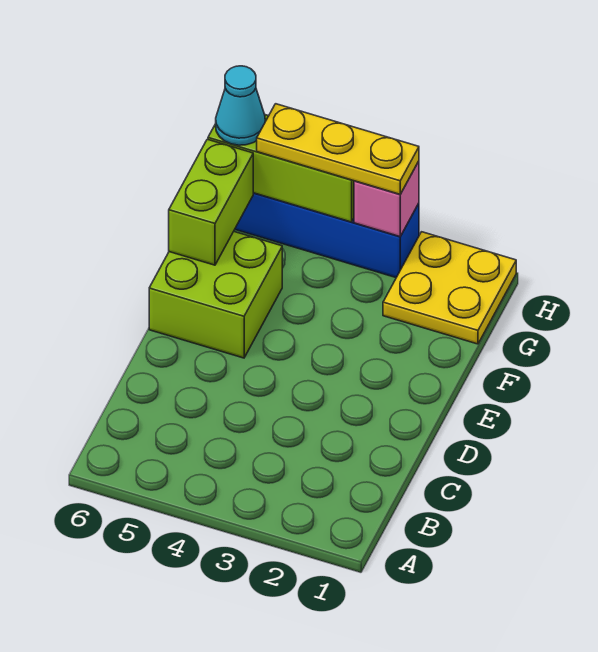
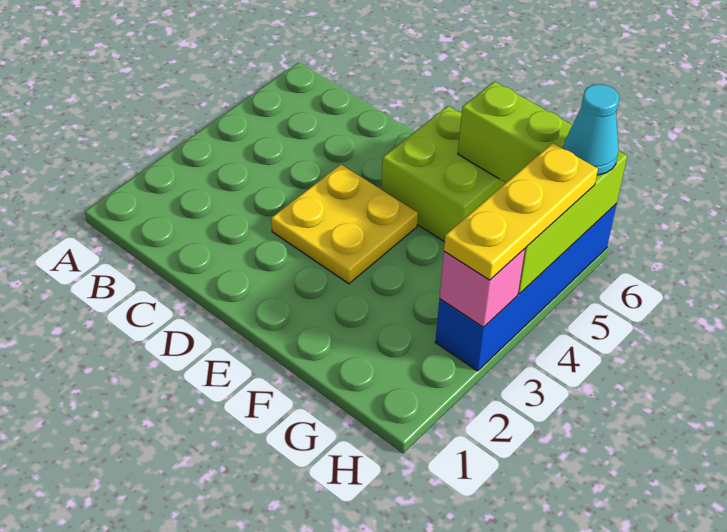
yellow plate G1:H2 level 1 -> yellow plate D3:E4 level 1

